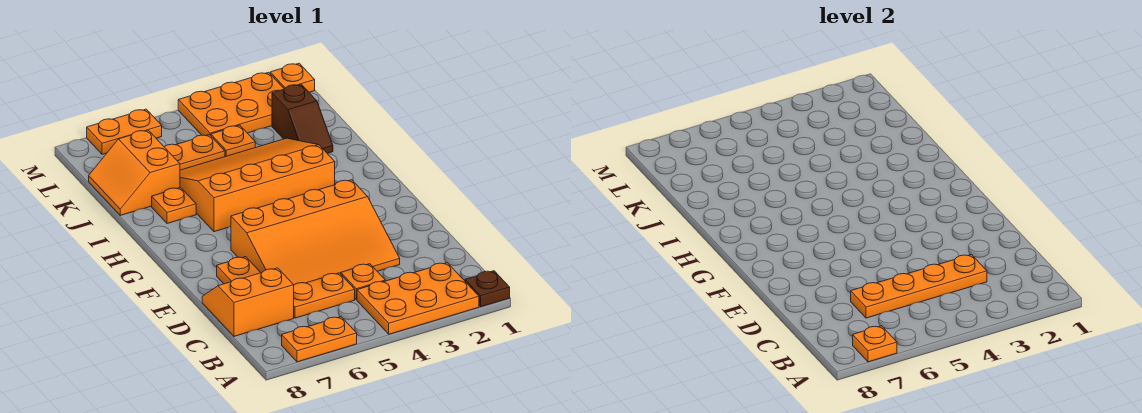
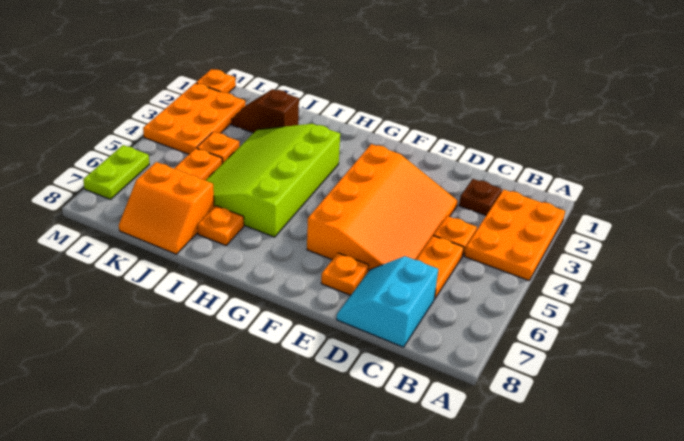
brown plate A1 level 1 -> brown plate C2 level 1
orange plate A6:A7 level 1 -> none
orange plate A7 level 2 -> none
orange plate C3:C6 level 2 -> none
orange slope C7:D8 level 1 top C -> cyan slope C7:D8 level 1 top C
orange slope H3:J6 level 1 top H -> lime slope H3:J6 level 1 top H
brown slope J2:K2 level 1 top K -> brown slope J2:K2 level 1 top J
orange plate M6:M7 level 1 -> lime plate M6:M7 level 1

